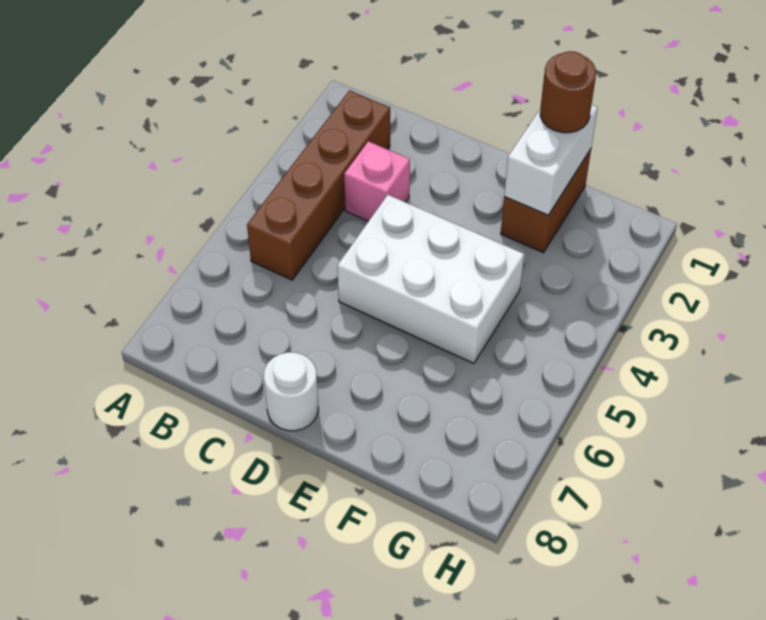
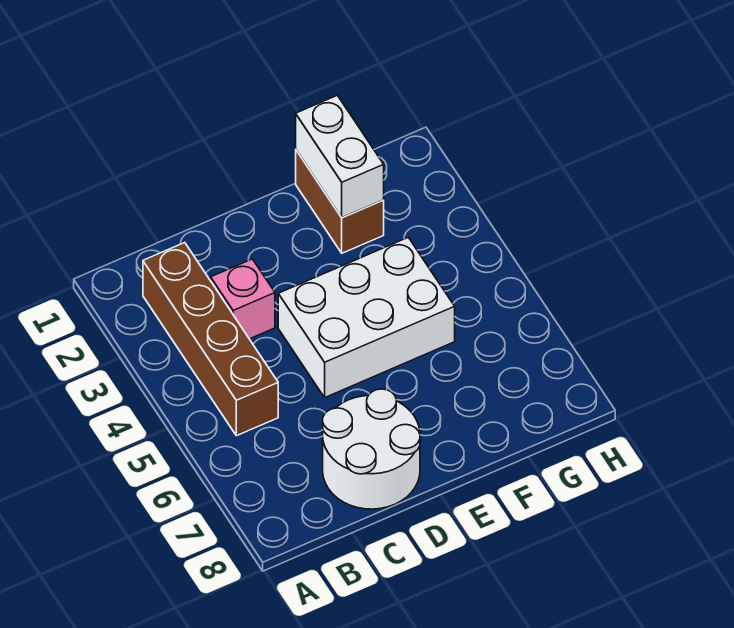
white round brick D8 level 1 -> white round brick C7:D8 level 1
brown round brick F1 level 3 -> none

